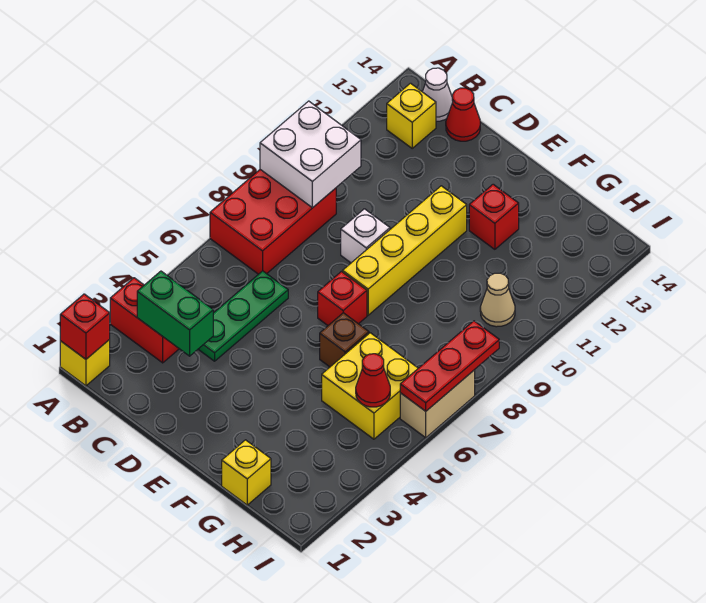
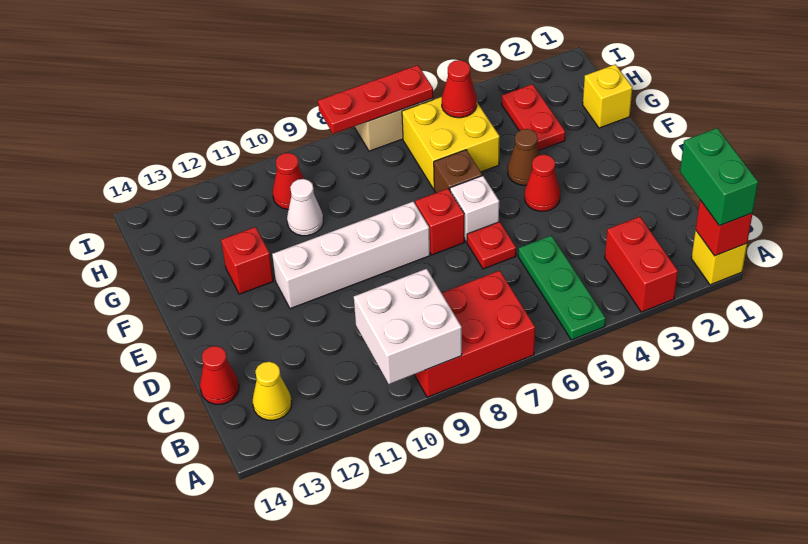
green brick B3:C3 level 2 -> green brick A1:B1 level 3
yellow brick B13 level 1 -> yellow cone B13 level 1
white cone B14 level 1 -> white cone G10 level 1
green plate C4:C6 level 1 -> green plate A5:C5 level 1
none -> red plate D6 level 1
white brick D9 level 1 -> white brick E6 level 1
none -> red cone E4 level 1
yellow brick E8:E11 level 1 -> white brick E8:E11 level 1
none -> brown cone F4 level 1
none -> red plate G3:H3 level 1
tan cone H10 level 1 -> red cone H10 level 1

